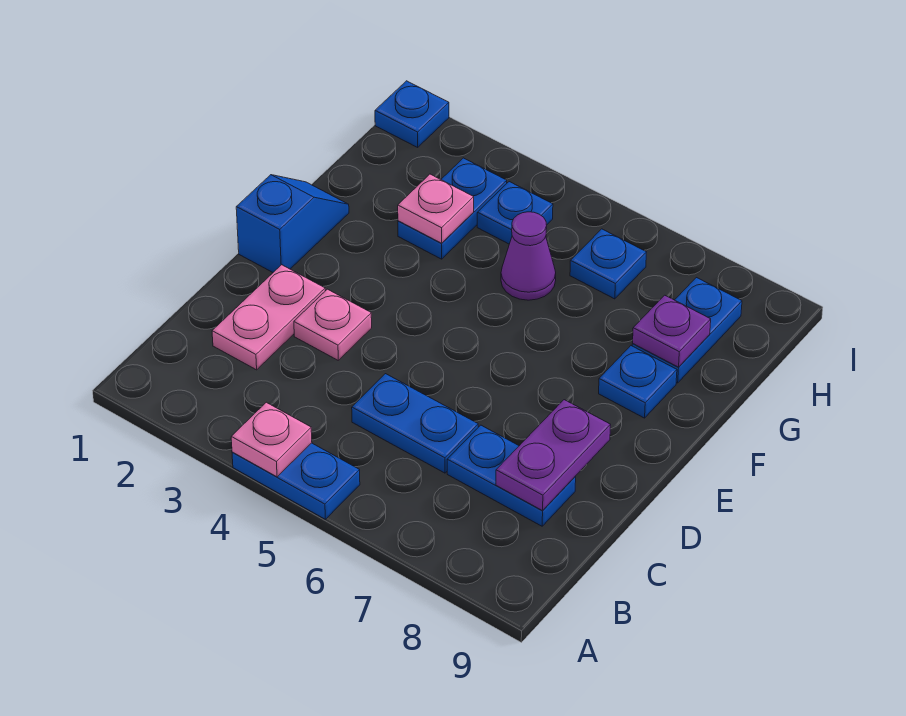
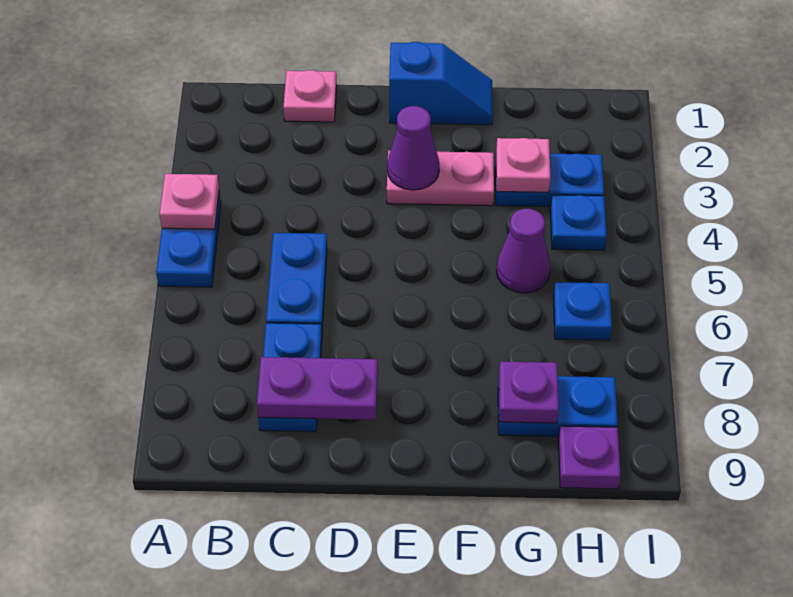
pink plate C2:D2 level 1 -> pink plate E3:F3 level 1
pink plate D3 level 1 -> pink plate C1 level 1
none -> purple cone E3 level 2
blue plate F8 level 1 -> none
none -> purple plate H9 level 1
blue plate I1 level 1 -> none

